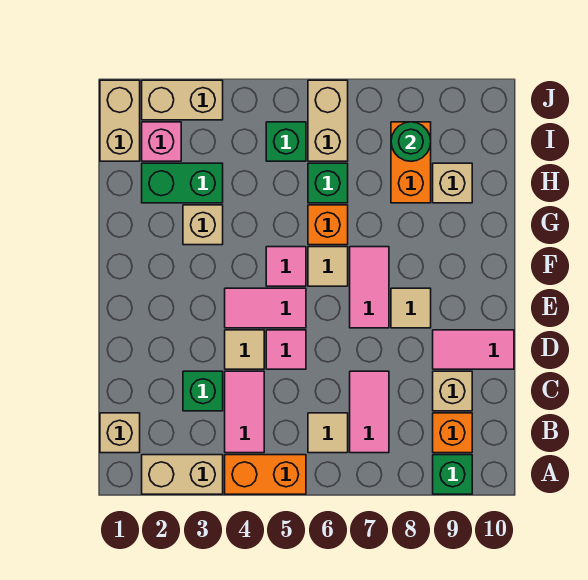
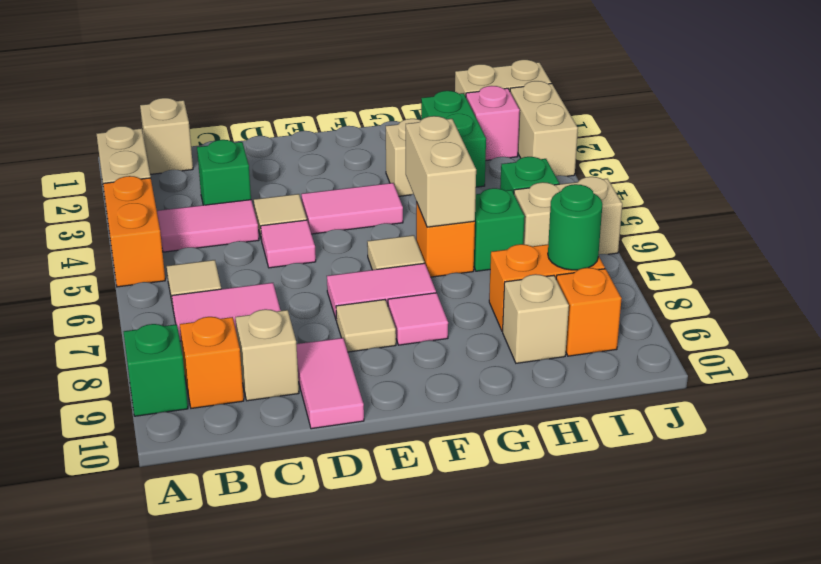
pink tile E4:E5 level 1 -> pink tile E4:F4 level 1
pink tile F5 level 1 -> pink tile F8 level 1
none -> tan brick G5:G6 level 2
none -> orange brick I9 level 1

